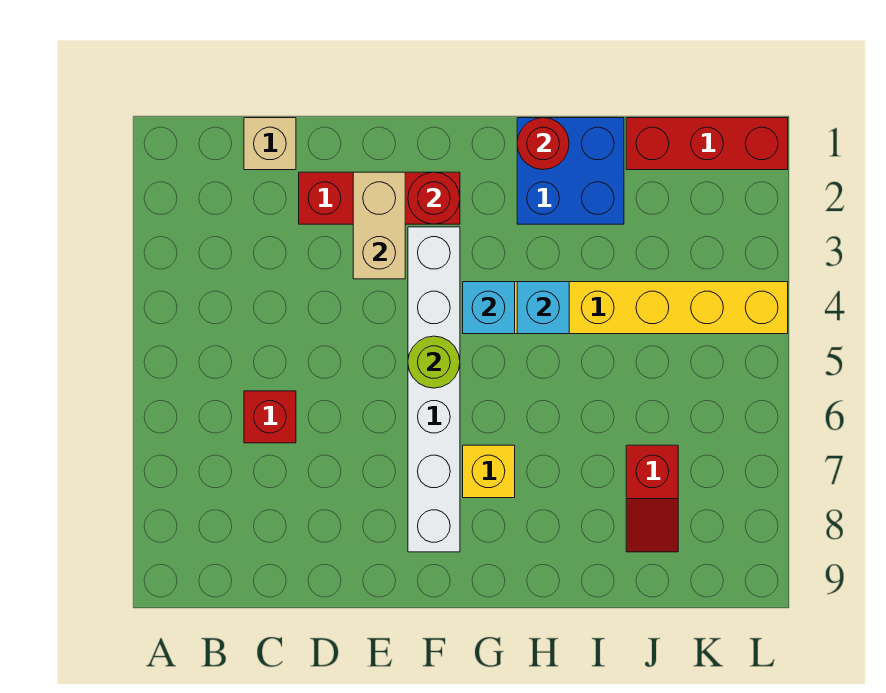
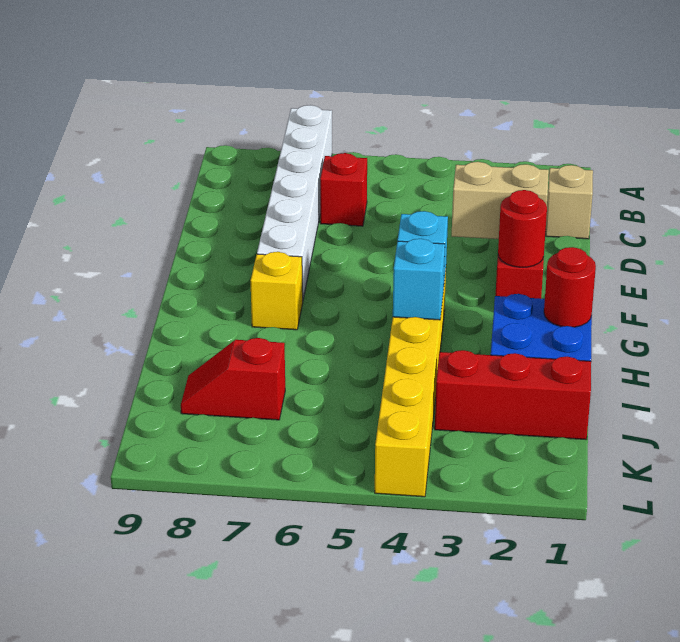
white brick F3:F8 level 1 -> white brick A7:F7 level 1
lime round brick F5 level 2 -> none
red brick J1:L1 level 1 -> red brick J1:J3 level 1

